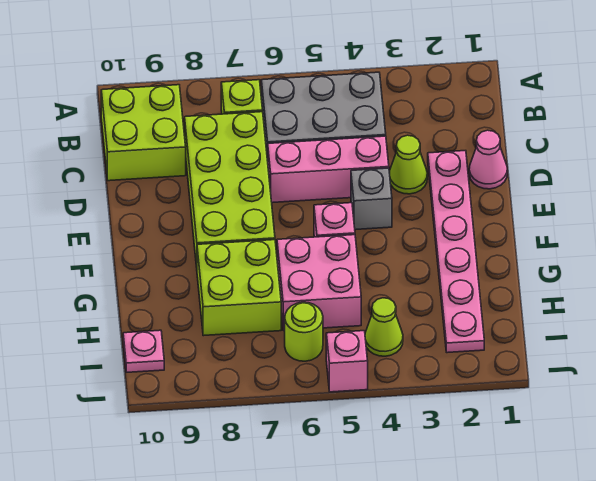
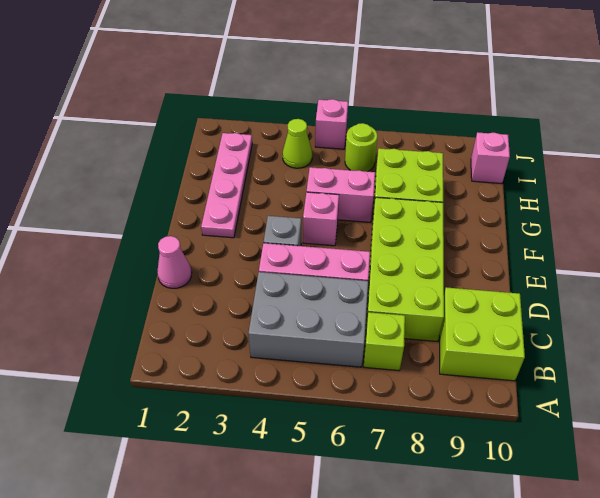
pink plate D2:I2 level 1 -> pink plate F2:I2 level 1
lime cone D3 level 1 -> none
pink brick G5:H6 level 1 -> pink brick G5:G6 level 1
pink plate I10 level 1 -> pink brick I10 level 1

